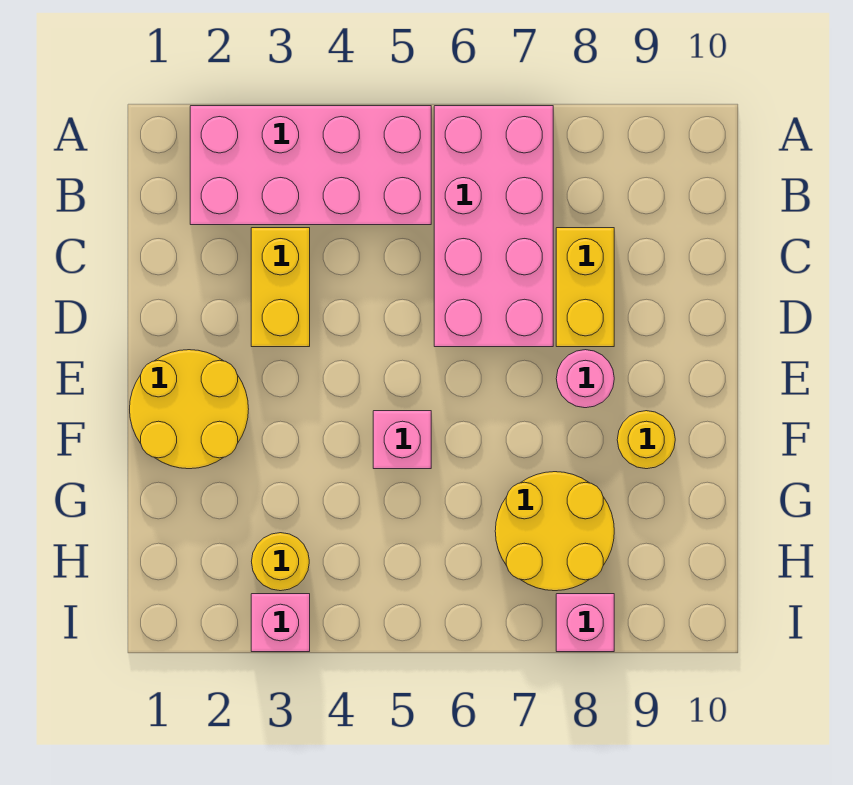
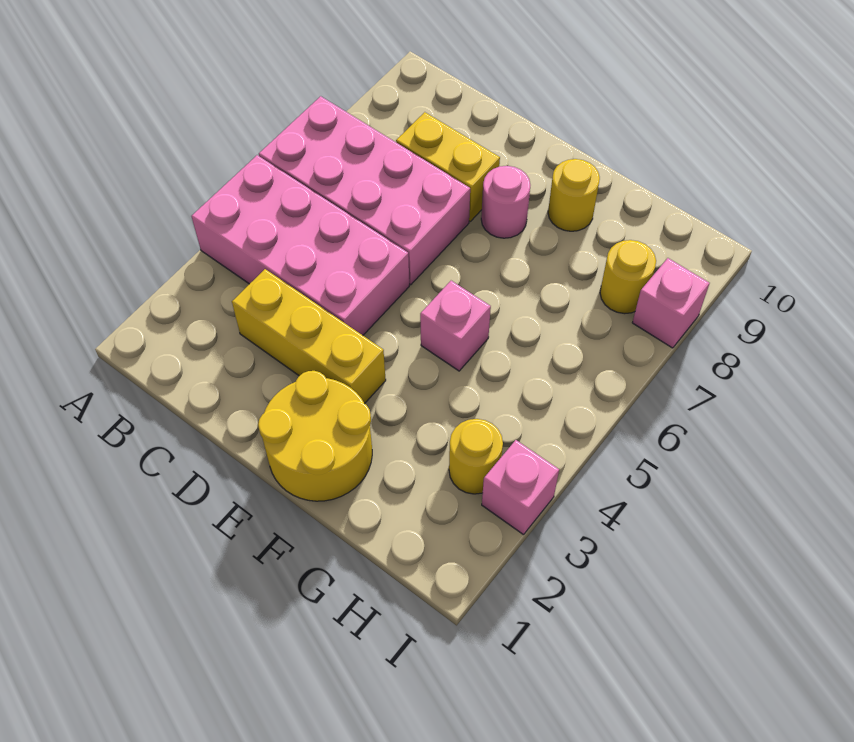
pink brick A2:B5 level 1 -> pink brick A4:D5 level 1
yellow brick C3:D3 level 1 -> yellow brick C3:E3 level 1
yellow round brick G7:H8 level 1 -> yellow round brick H8 level 1

